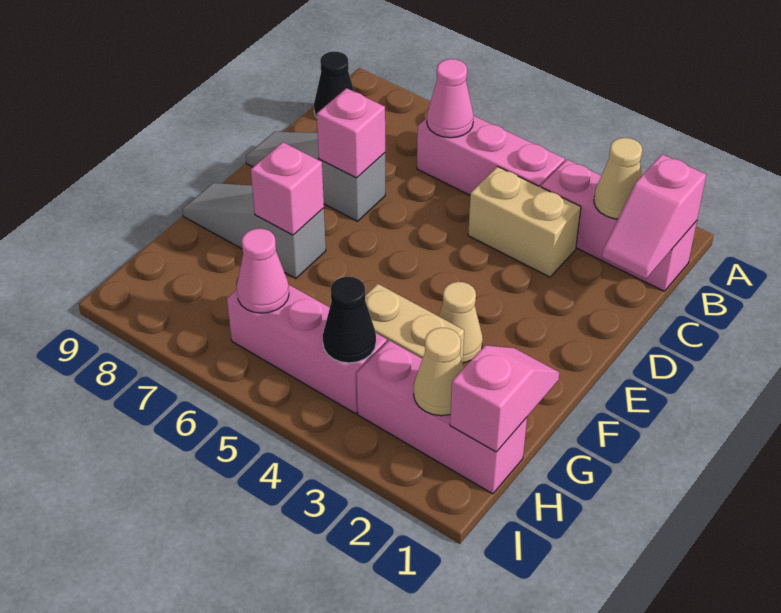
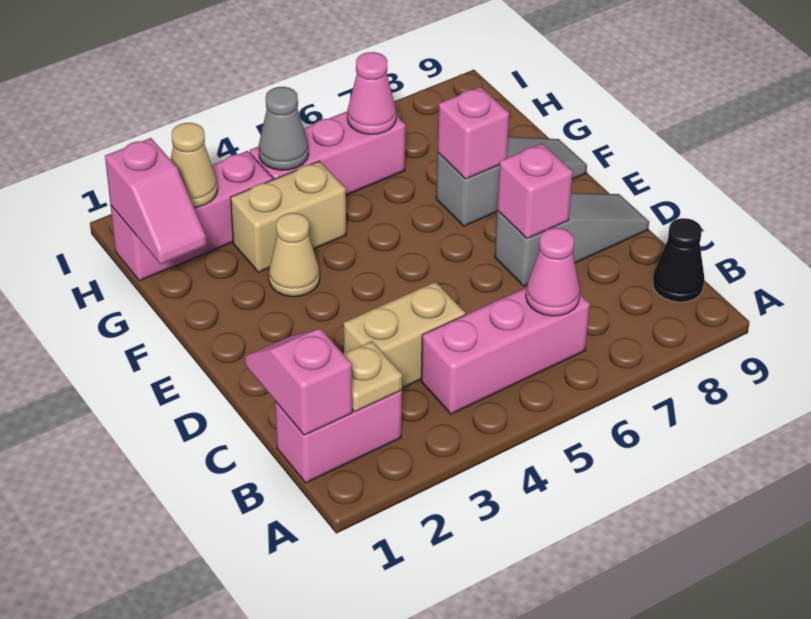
pink brick B1:B3 level 1 -> pink brick B1:B2 level 1
tan cone B2 level 2 -> tan plate B2 level 2
black cone H4 level 2 -> grey cone H4 level 2

